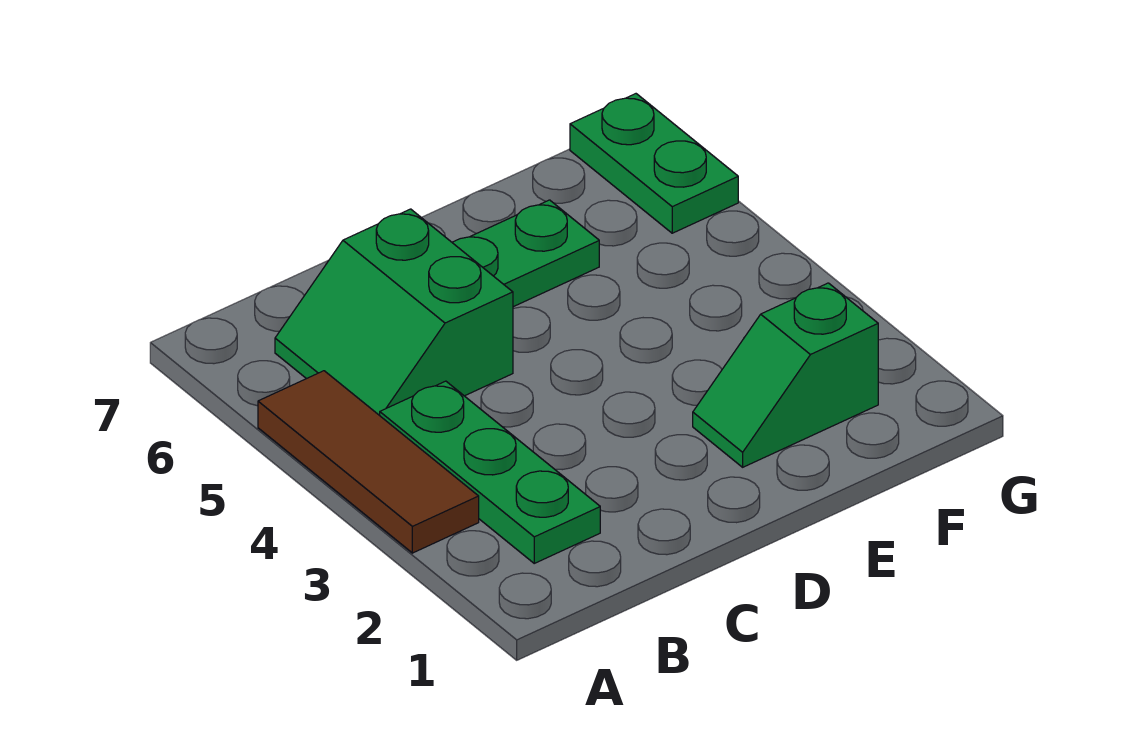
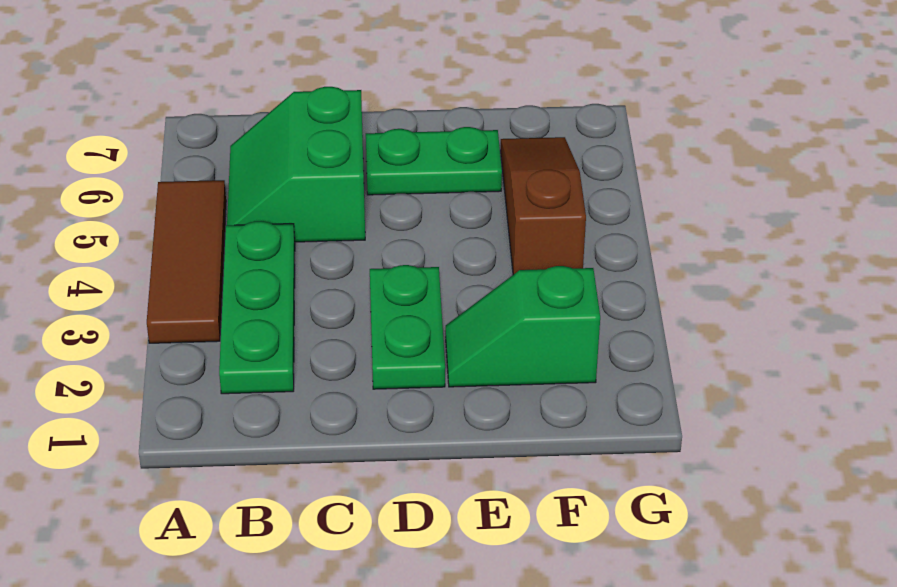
none -> brown slope F4:F6 level 1 top 4
green plate G6:G7 level 1 -> green plate D2:D3 level 1

